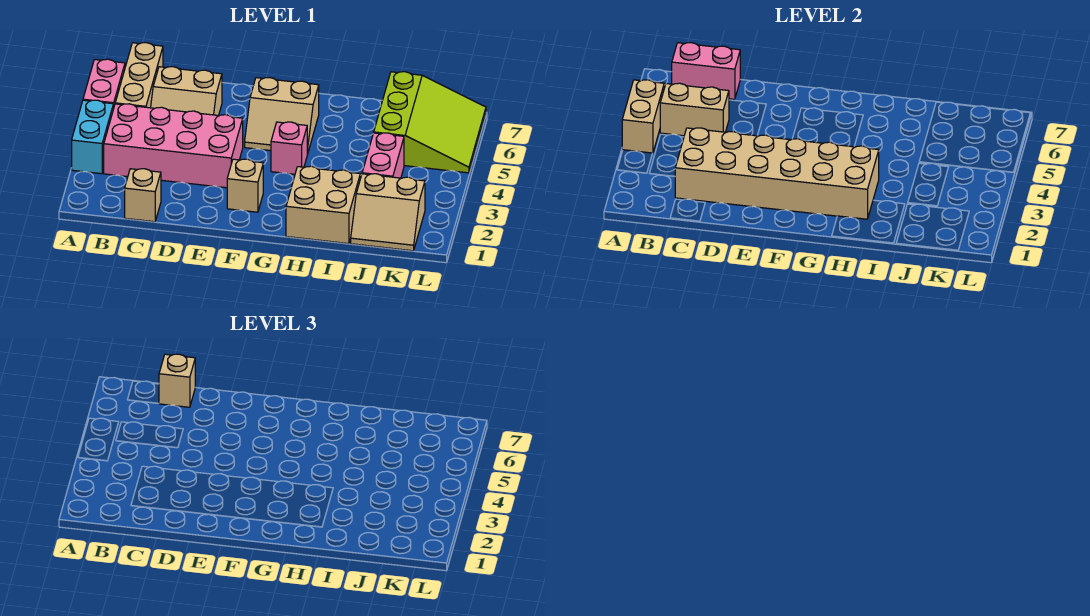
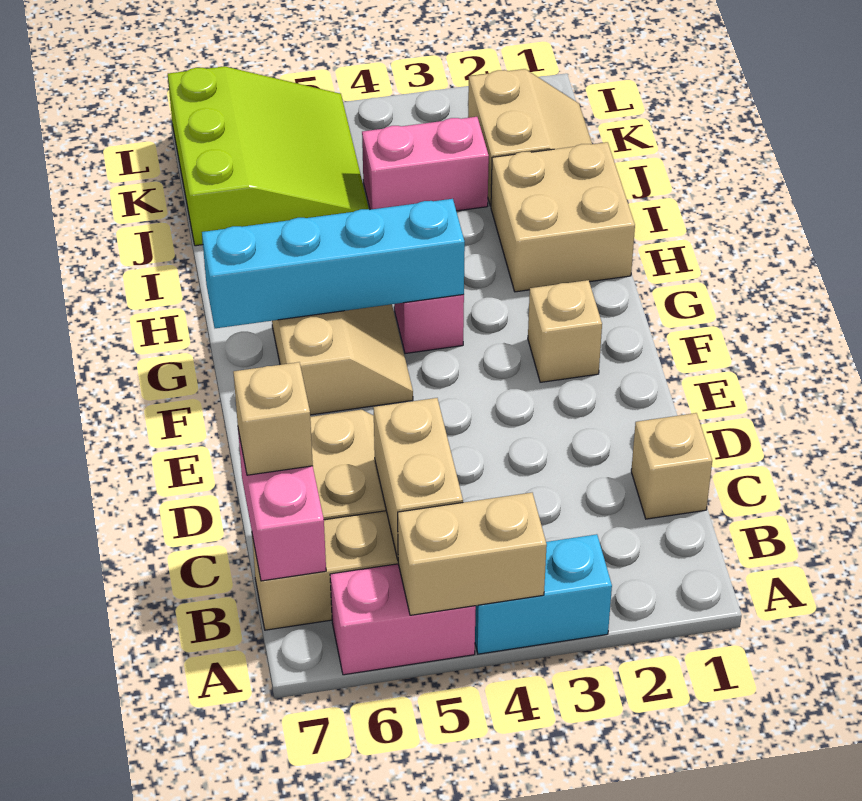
pink brick B3:E4 level 1 -> none
tan brick C2:H3 level 2 -> none
none -> cyan brick G4:G7 level 2
lime slope J5:L7 level 1 top J -> lime slope J5:L7 level 1 top 7

